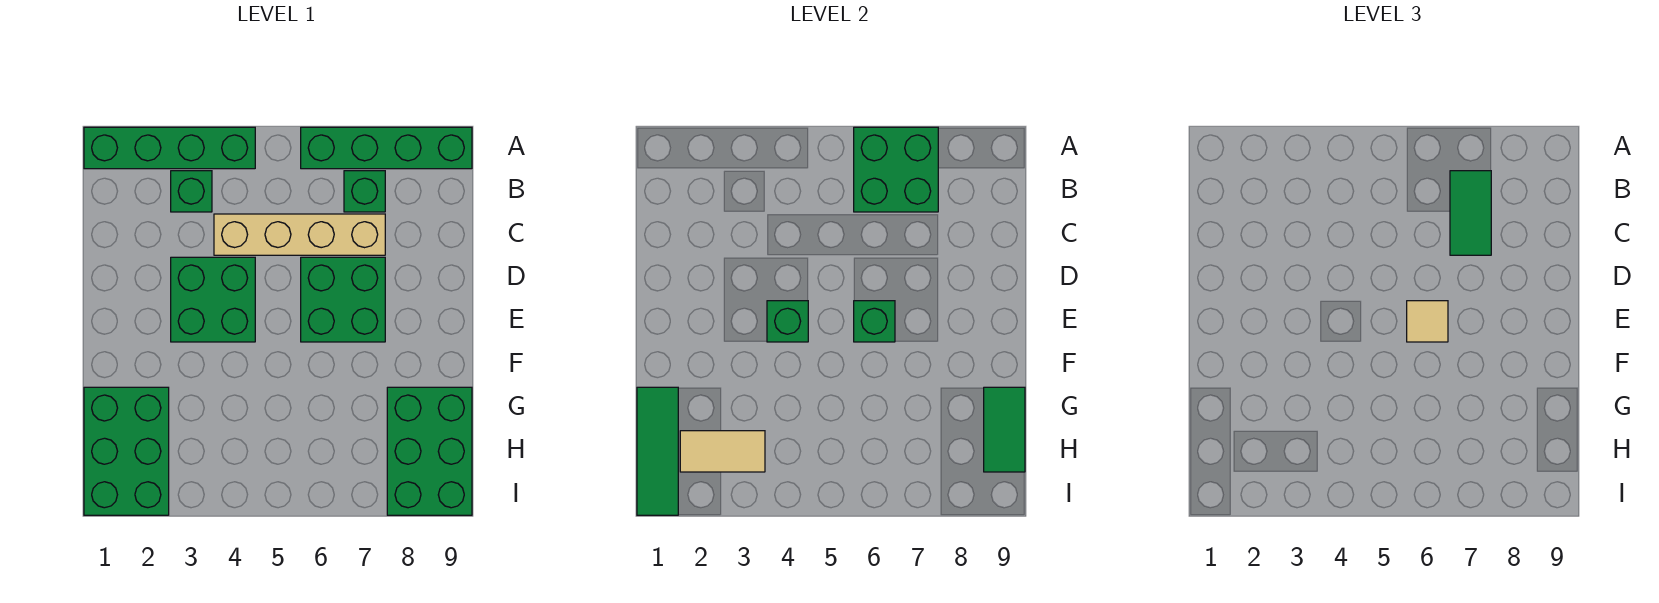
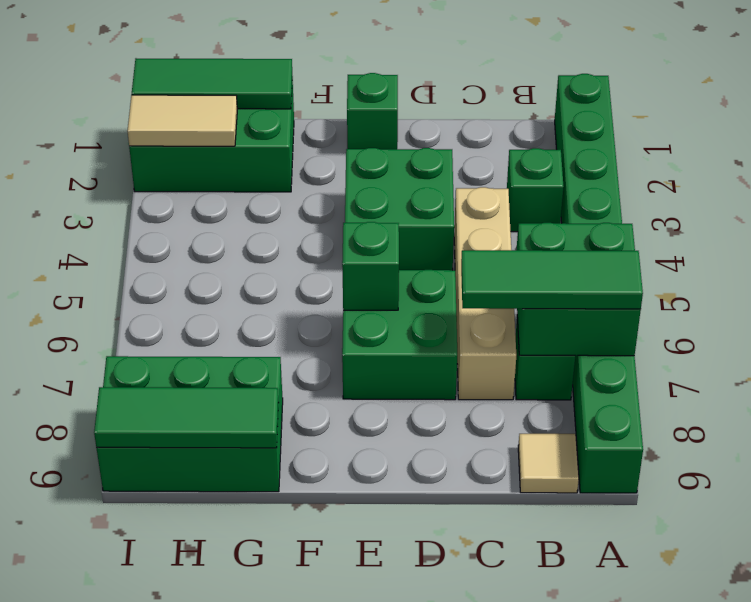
green tile B7:C7 level 3 -> green tile A7:C7 level 3
green brick E4 level 2 -> green brick E1 level 1
tan tile E6 level 3 -> tan tile B9 level 1
green tile G9:H9 level 2 -> green tile G9:I9 level 2
tan tile H2:H3 level 2 -> tan tile H2:I2 level 2

